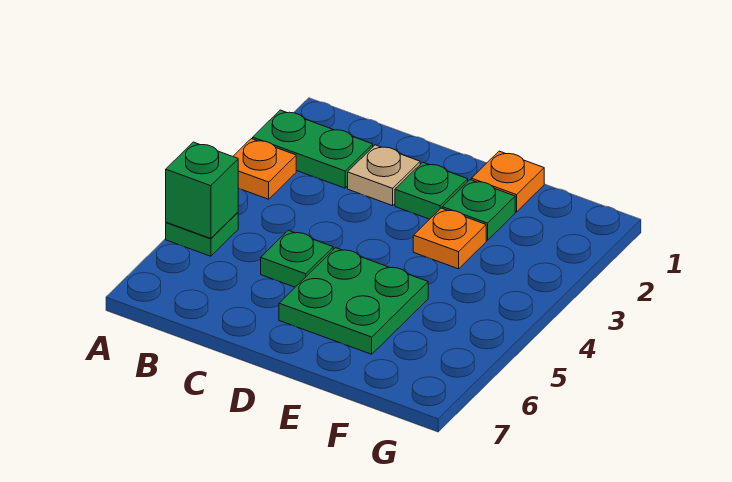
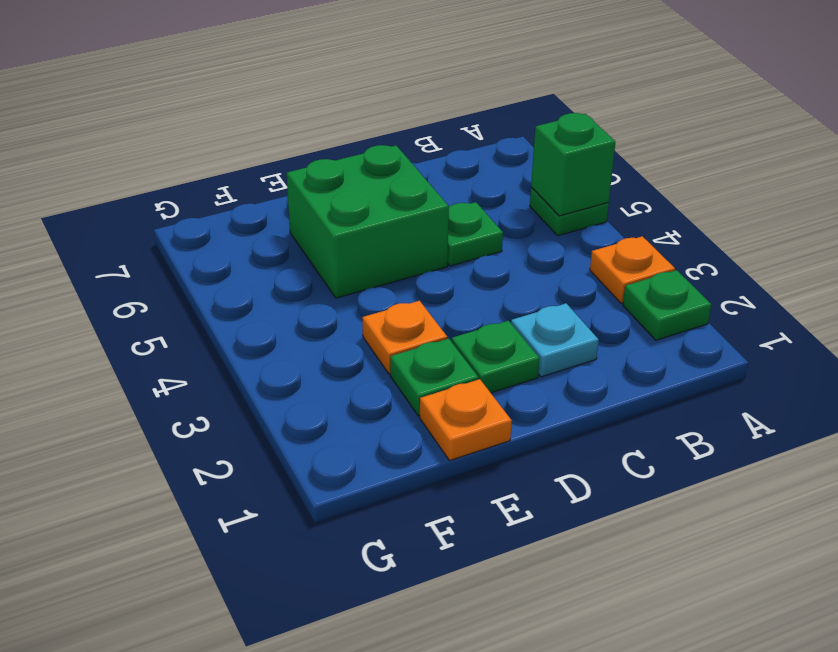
green plate A2:B2 level 1 -> green plate A2 level 1
tan plate C2 level 1 -> cyan plate C2 level 1
green plate D5:E6 level 1 -> green brick D5:E6 level 1

